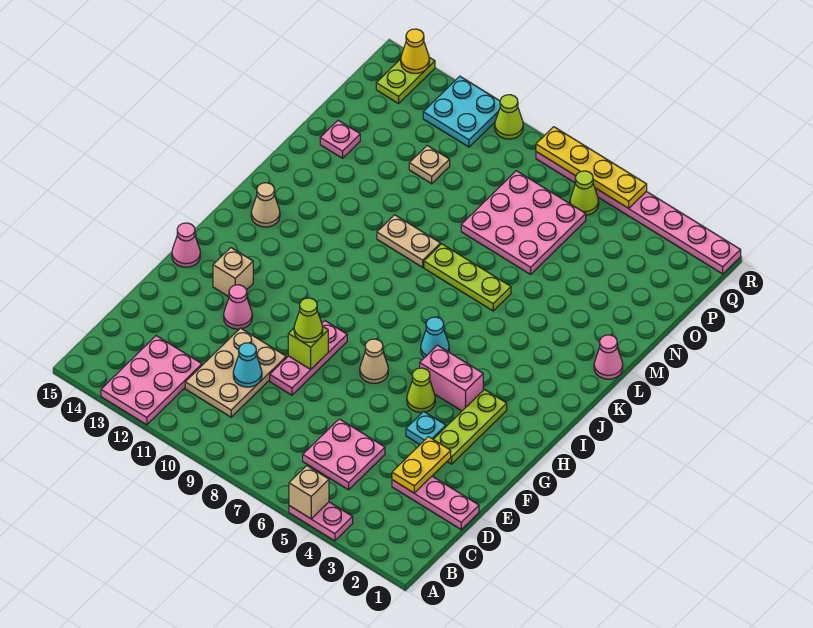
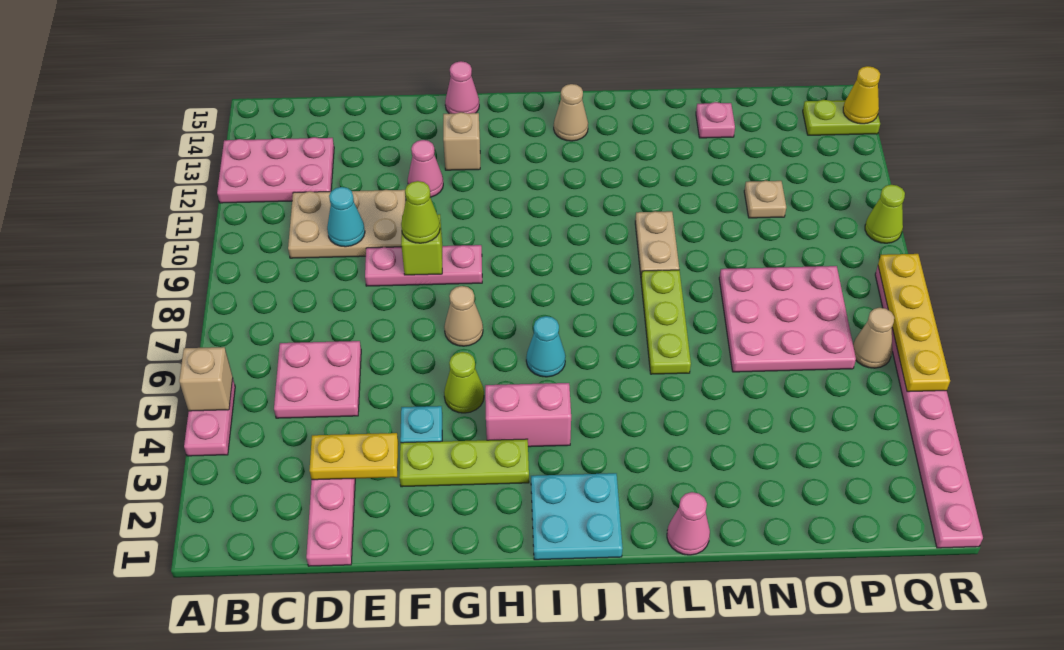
pink brick H4:H5 level 1 -> pink brick H4:I4 level 1
lime cone Q6 level 1 -> tan cone Q6 level 1
cyan plate Q11:R12 level 1 -> cyan plate I1:J2 level 1

